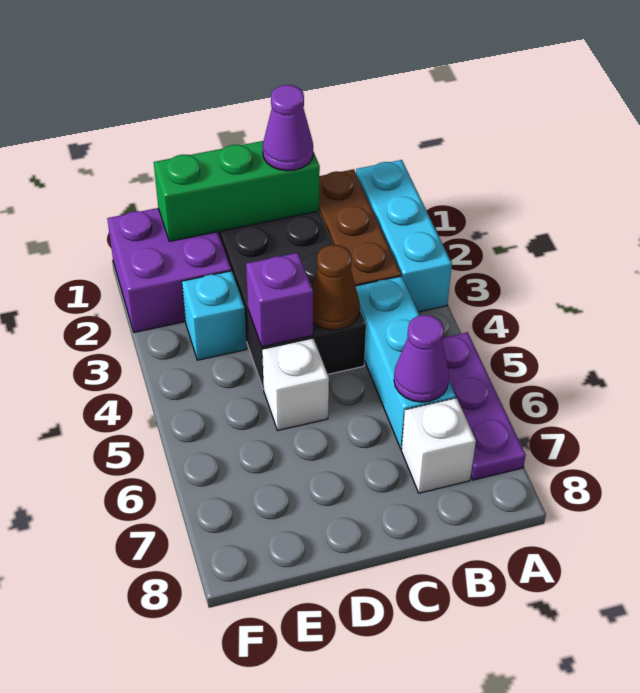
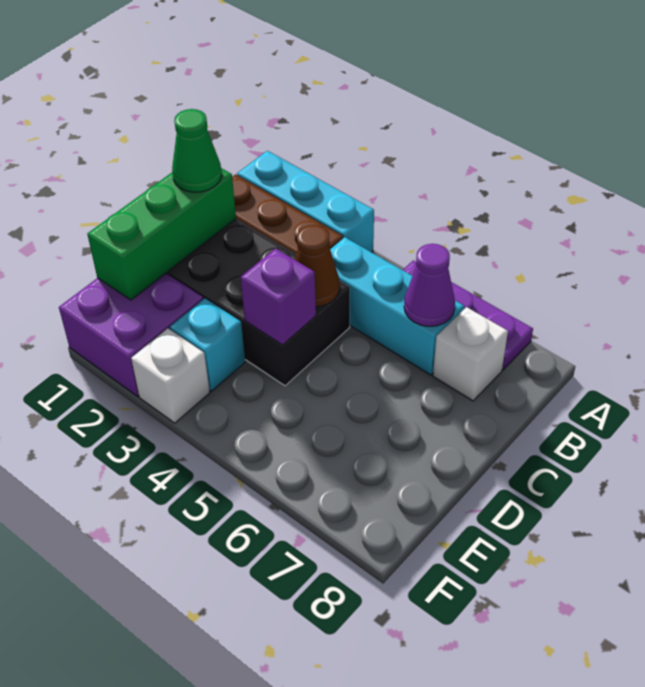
purple cone C1 level 3 -> green cone C1 level 3
white brick D5 level 1 -> white brick F3 level 1

